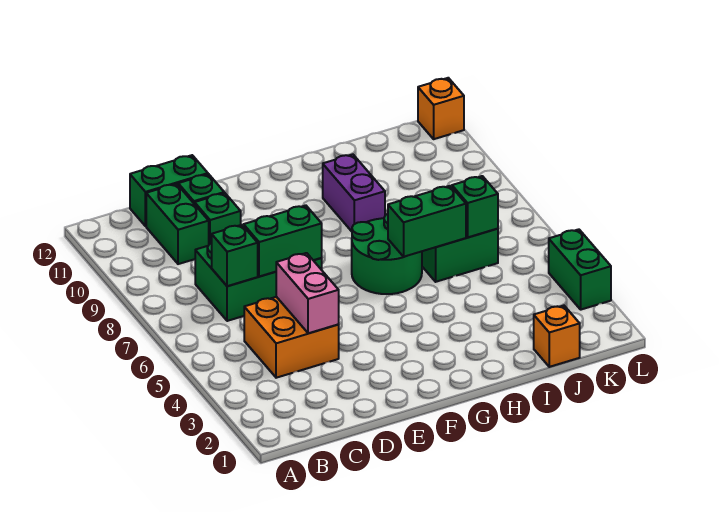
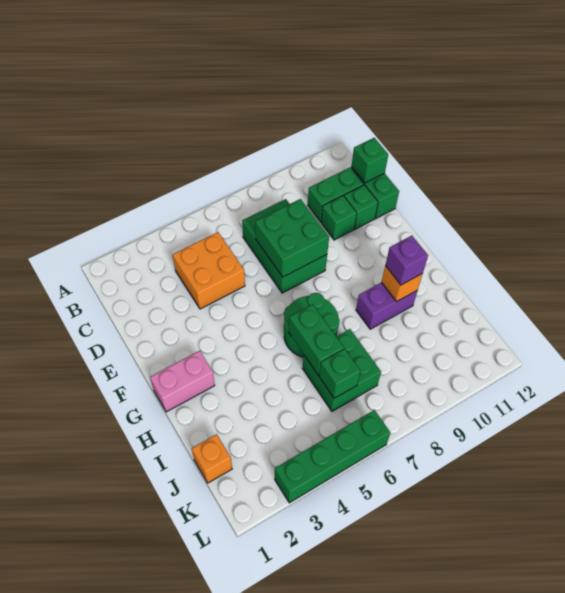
green brick C7 level 2 -> green brick C12 level 2
pink brick D4:D5 level 2 -> pink brick G1:G2 level 1
green brick D7:E7 level 2 -> green brick D7:E8 level 2
none -> purple brick H10 level 3
green brick L3:L4 level 1 -> green brick L3:L6 level 1
orange brick L12 level 1 -> orange brick H10 level 2

